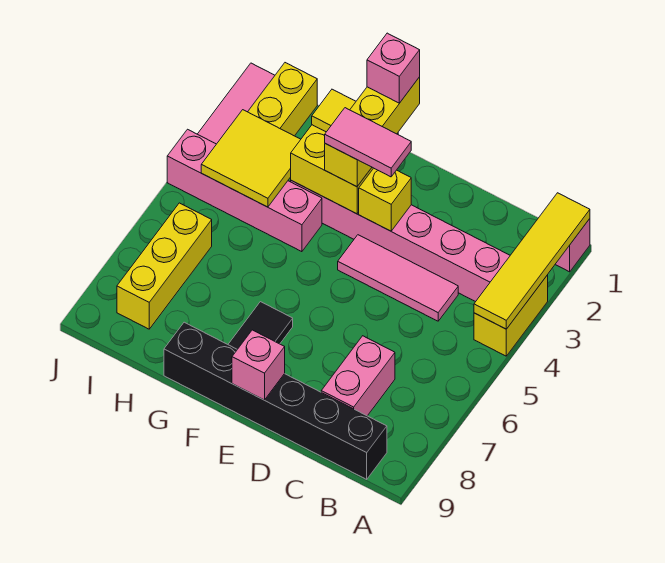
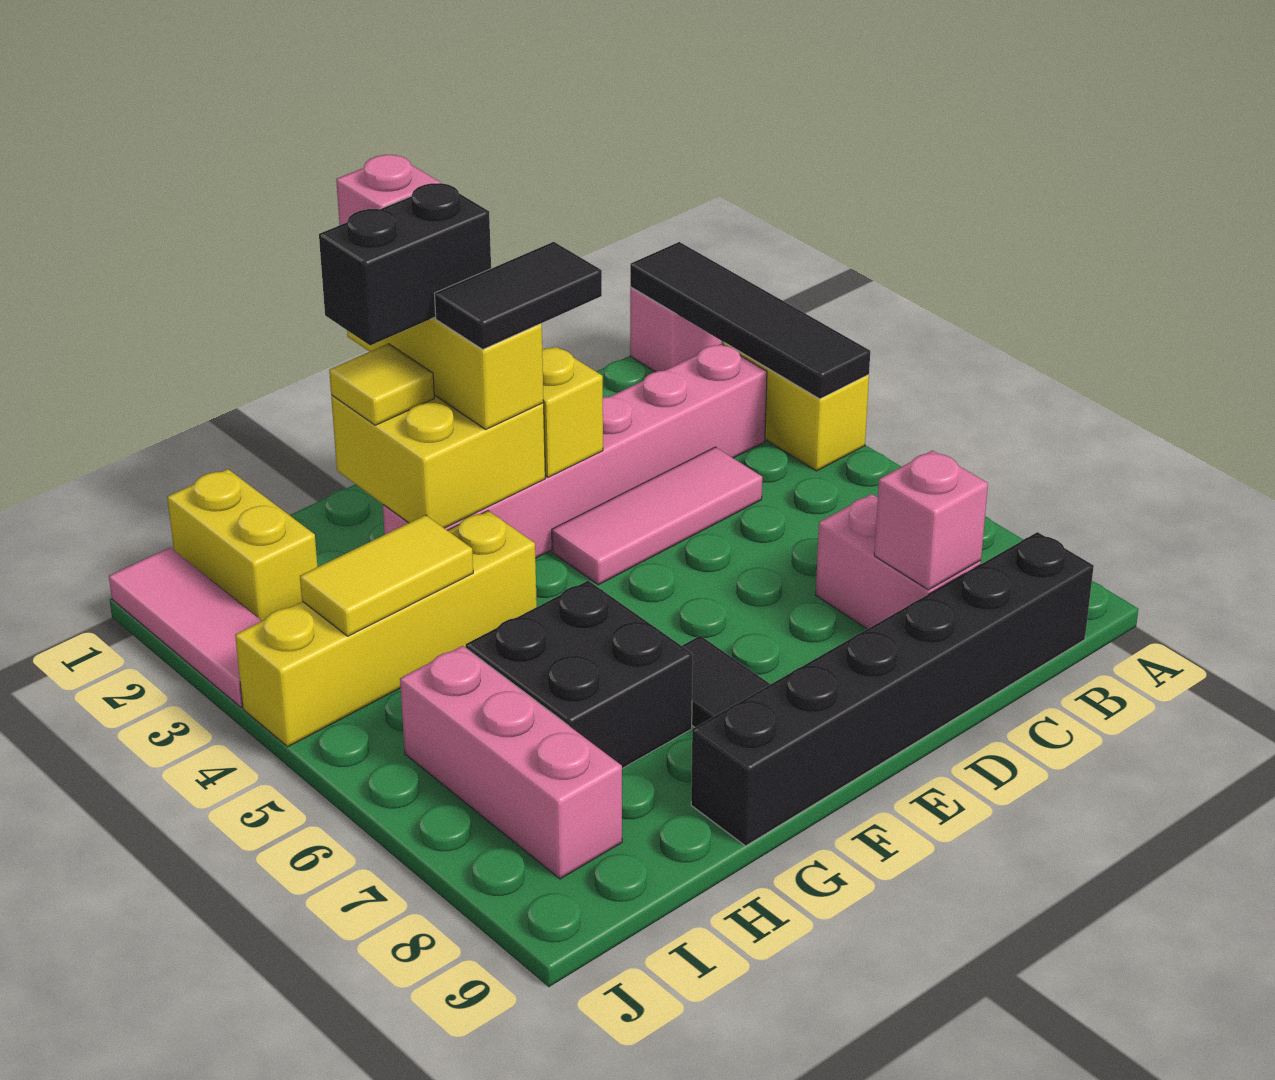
yellow tile A1:A4 level 2 -> black tile A1:A4 level 2
pink tile E3:F3 level 4 -> black tile E3:F3 level 4
pink brick E9 level 2 -> pink brick C8 level 2
none -> black brick F2:G2 level 4
pink brick G4:J4 level 1 -> yellow brick G4:J4 level 1
none -> black brick G6:H7 level 1
yellow tile H3:I4 level 2 -> yellow tile H4:I4 level 2
yellow brick I6:I8 level 1 -> pink brick I6:I8 level 1

